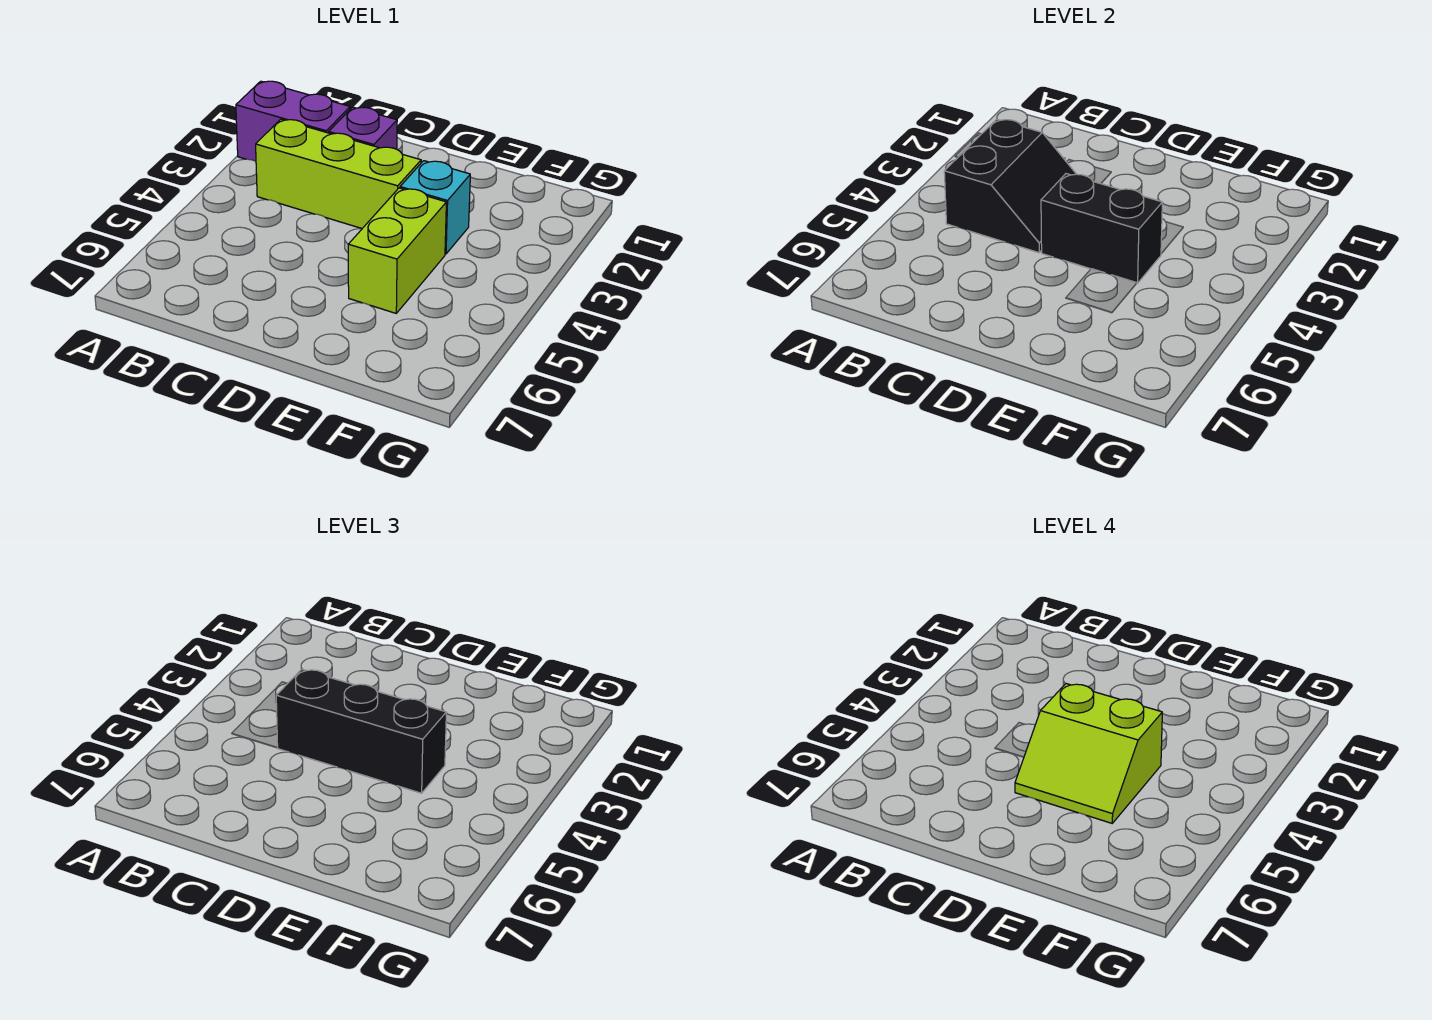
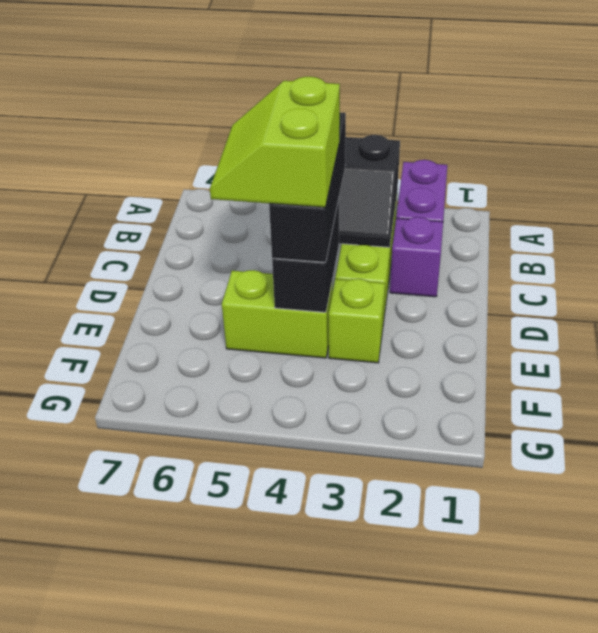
cyan brick E3 level 1 -> lime brick E3 level 1

